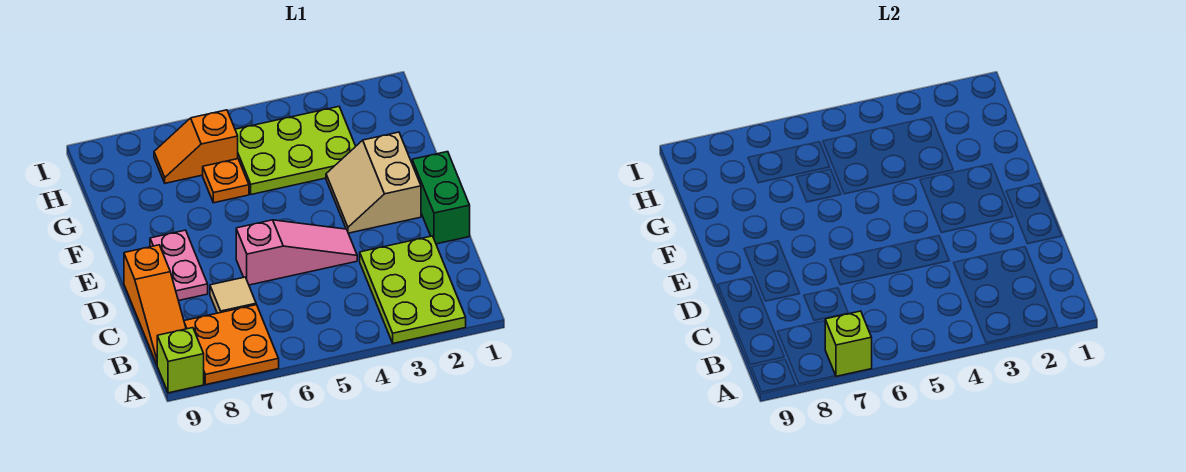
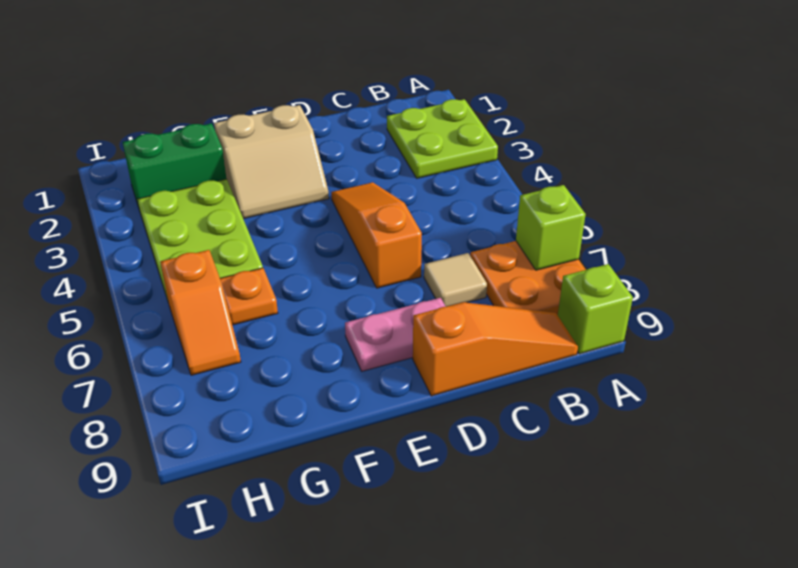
lime plate A2:C3 level 1 -> lime plate A2:B3 level 1
green brick D1:E1 level 1 -> green brick G2:H2 level 1
pink slope D4:D6 level 1 top 6 -> orange slope D4:D6 level 1 top 6

